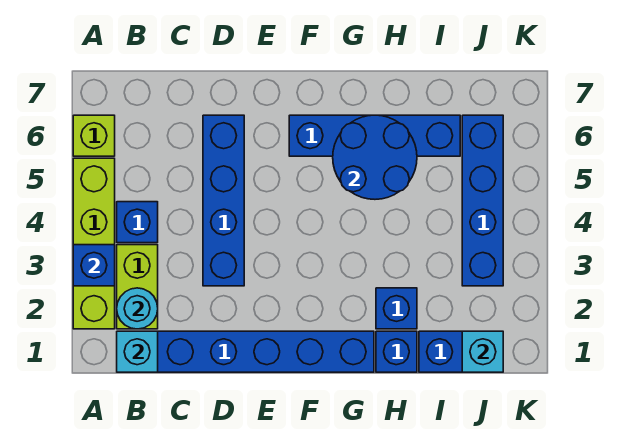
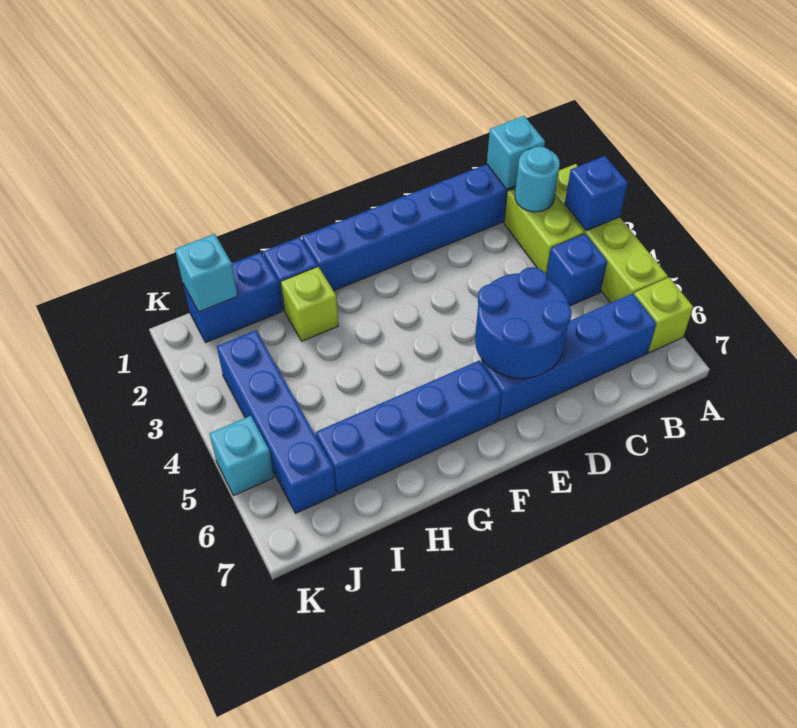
blue brick D3:D6 level 1 -> blue brick B6:E6 level 1
blue round brick G5:H6 level 2 -> blue round brick D5:E6 level 2
blue brick H2 level 1 -> lime brick H2 level 1
none -> cyan brick K5 level 1

